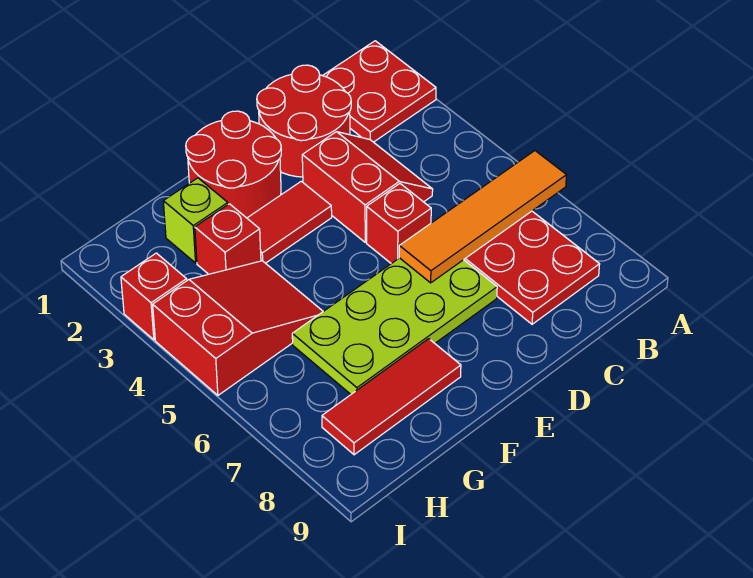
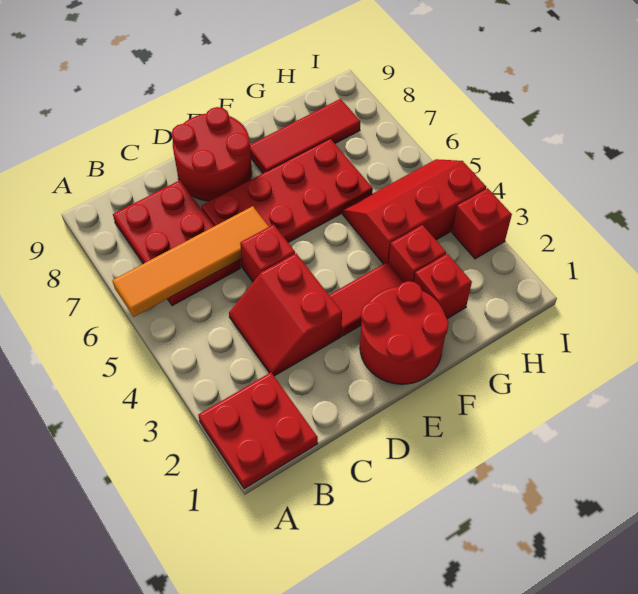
red round brick C1:D2 level 1 -> red round brick D8:E9 level 1
lime plate D6:G7 level 1 -> red plate D6:G7 level 1
lime brick G2 level 1 -> red brick G2 level 1
red slope G4:I5 level 1 top I -> red slope G4:I5 level 1 top 4

